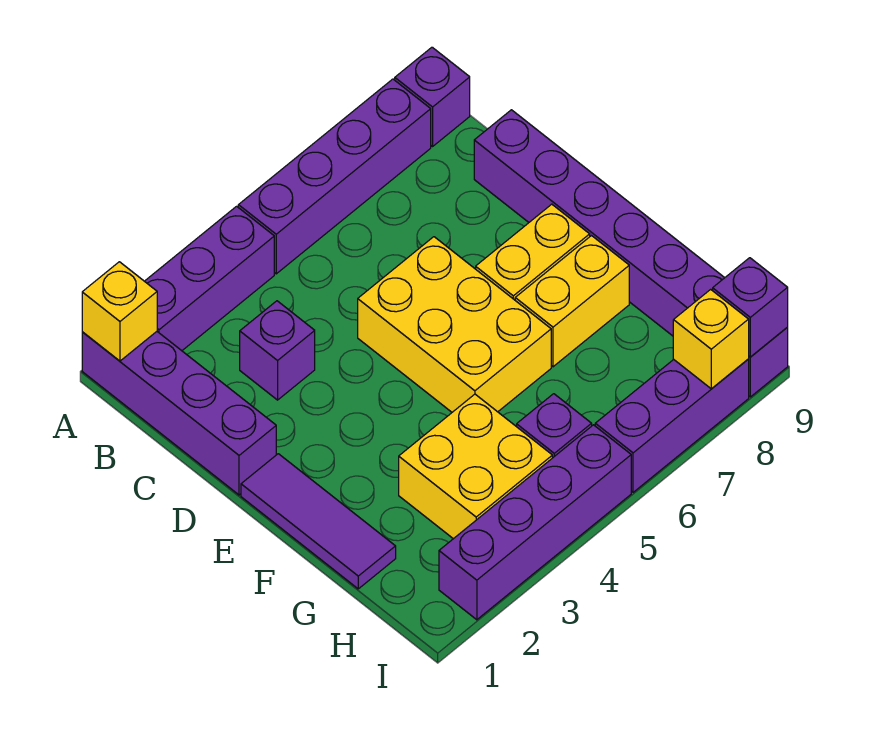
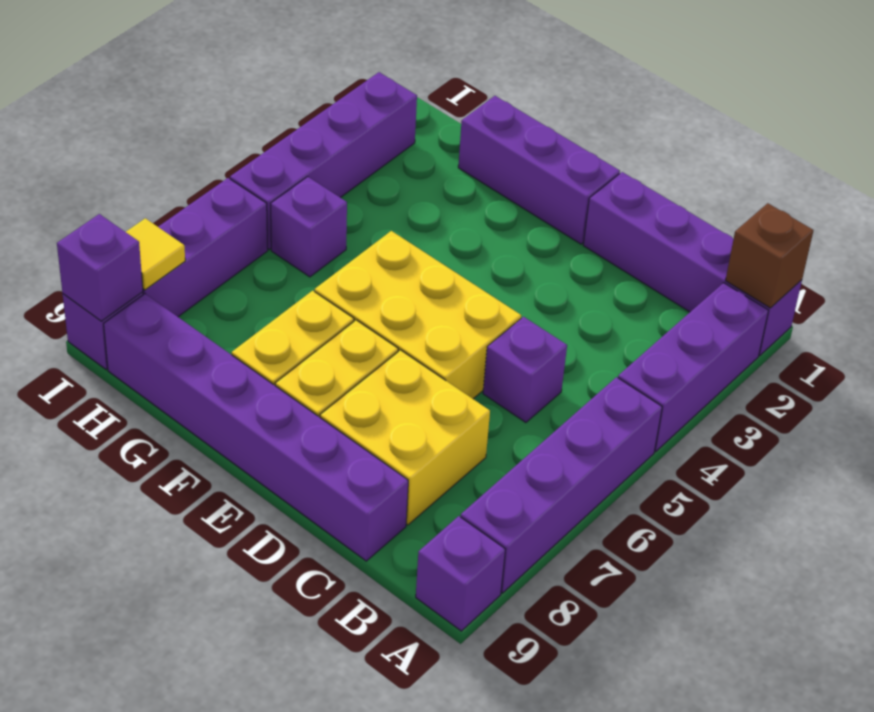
yellow brick A1 level 2 -> brown brick A1 level 2
purple brick C3 level 1 -> purple brick C5 level 1
purple tile E1:G1 level 1 -> purple brick E1:G1 level 1
yellow brick G3:H4 level 1 -> yellow brick C7:D8 level 1
yellow brick I8 level 2 -> yellow tile I8 level 2

